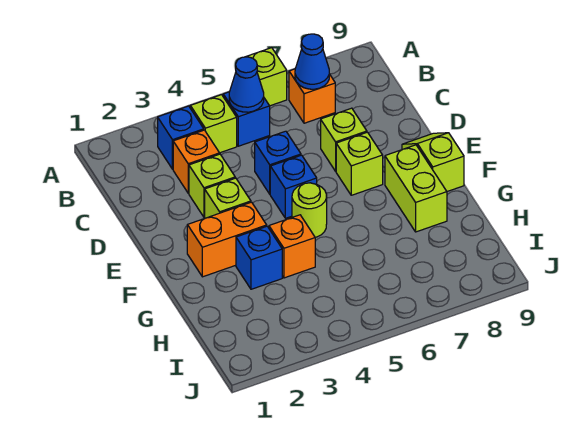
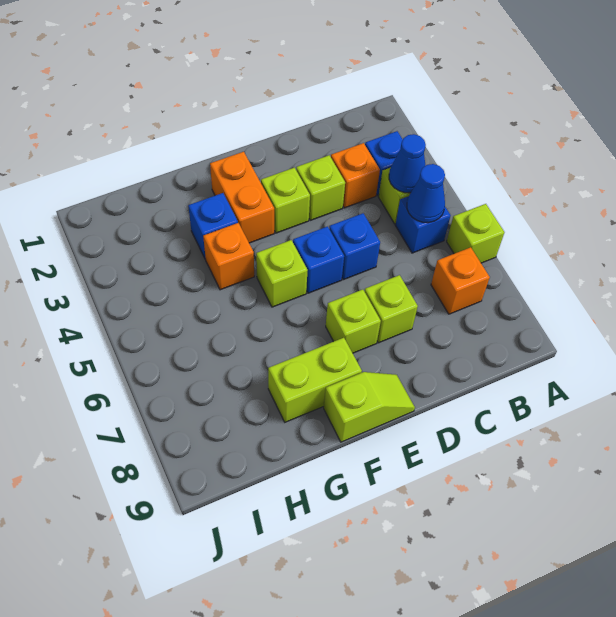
blue cone B7 level 2 -> blue cone B4 level 2
lime round brick F5 level 1 -> lime brick F5 level 1

